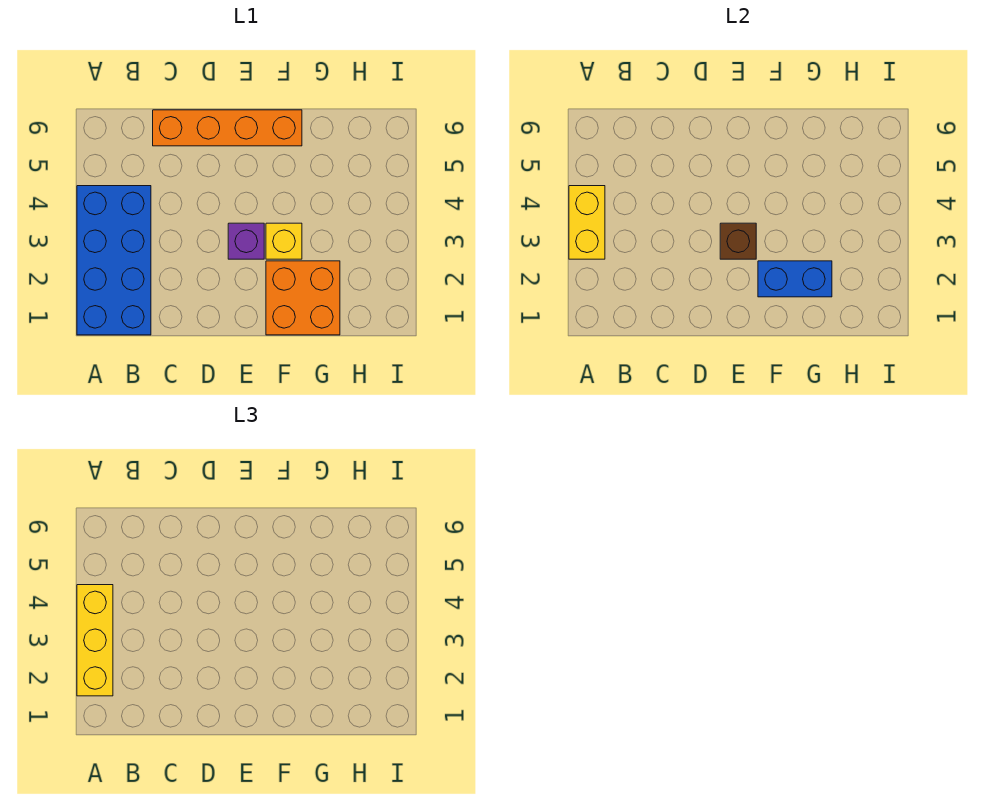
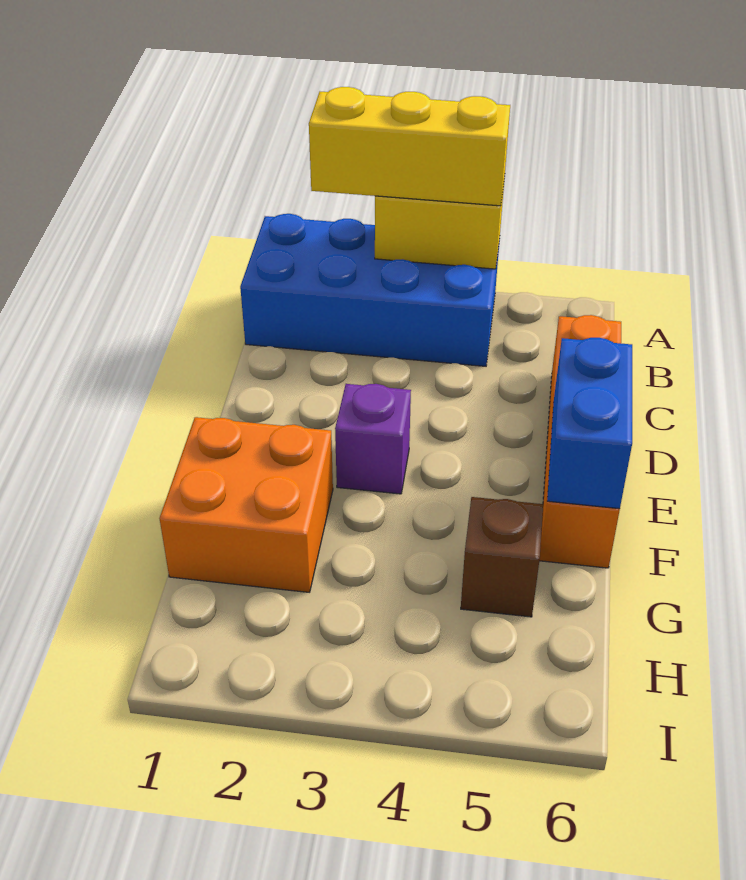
brown brick E3 level 2 -> brown brick G5 level 1
blue brick F2:G2 level 2 -> blue brick E6:F6 level 2
yellow brick F3 level 1 -> none

